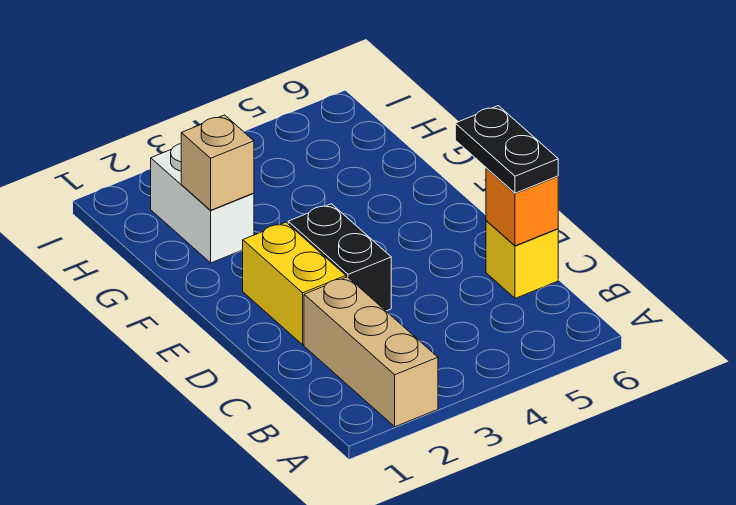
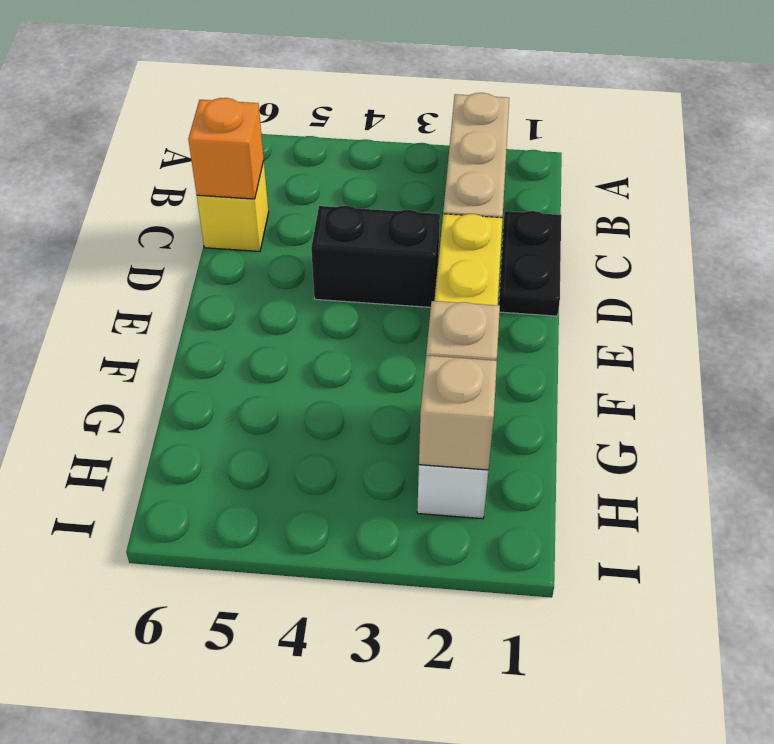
black plate C6:D6 level 3 -> black plate C1:D1 level 1
black brick D3:E3 level 1 -> black brick D3:D4 level 1
none -> tan brick H2 level 2

